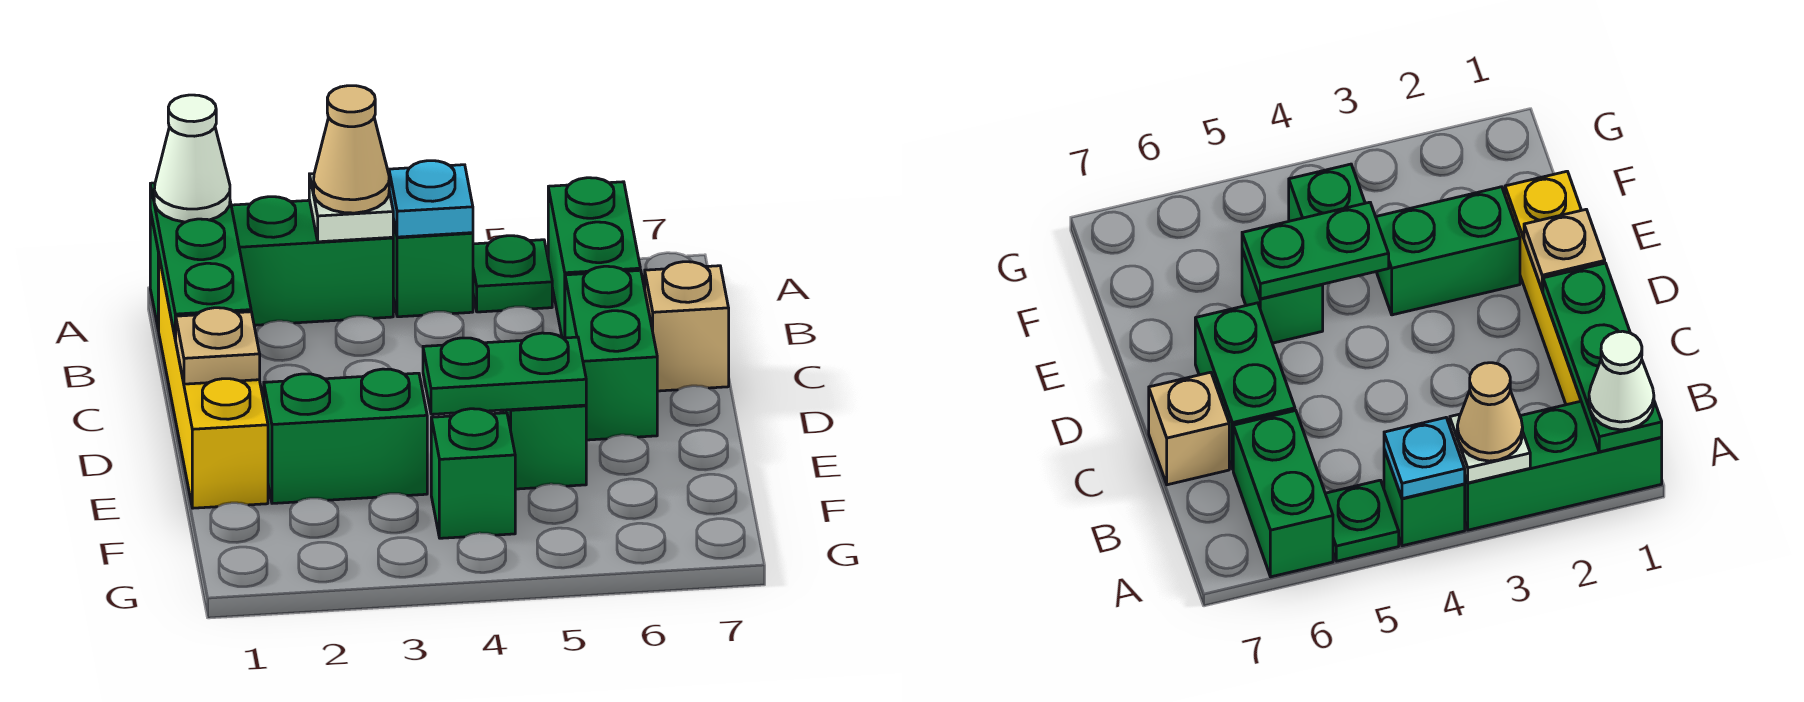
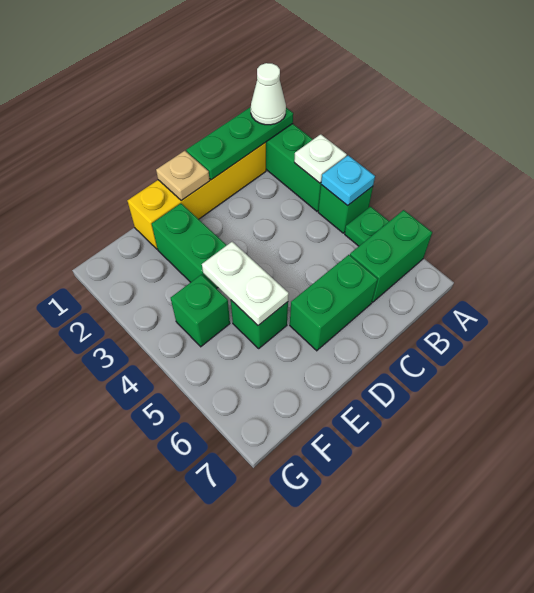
tan cone A3 level 3 -> none
tan brick C7 level 1 -> none
green plate E4:E5 level 2 -> white plate E4:E5 level 2

